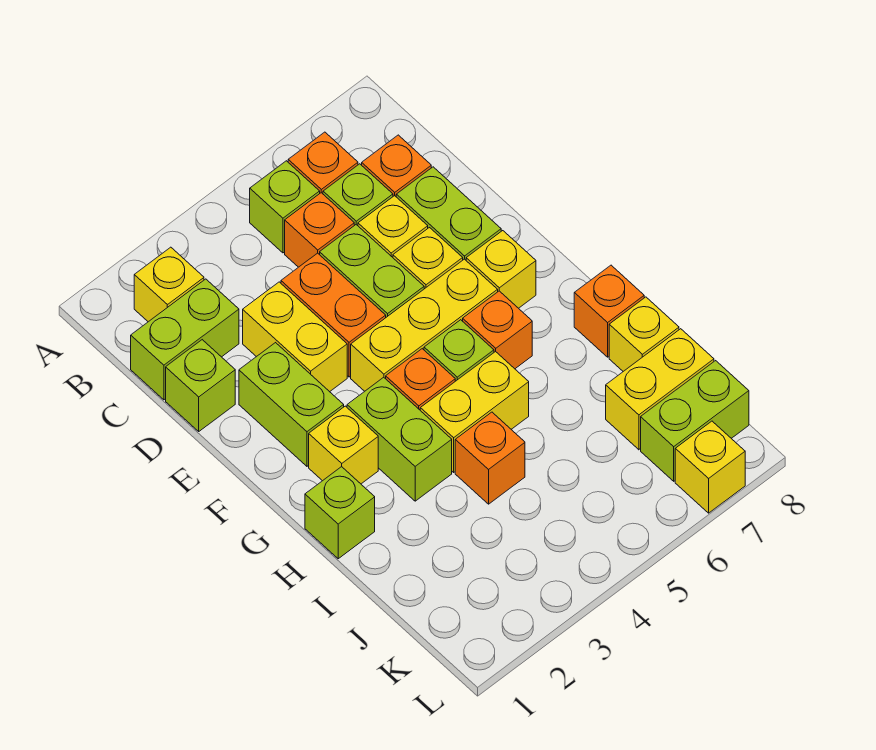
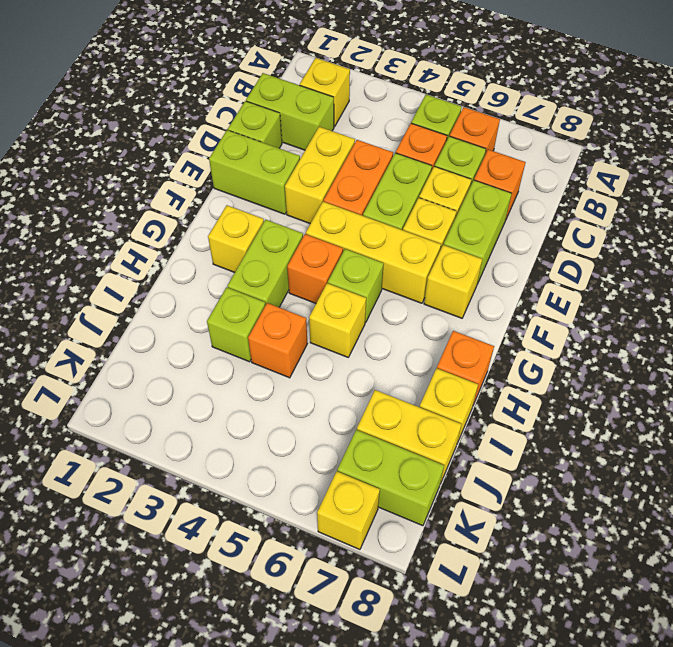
lime brick E2:F2 level 1 -> lime brick E1:E2 level 1
orange brick G6 level 1 -> none
lime brick H1 level 1 -> lime brick I3 level 1
yellow brick H4:H5 level 1 -> yellow brick H5 level 1

